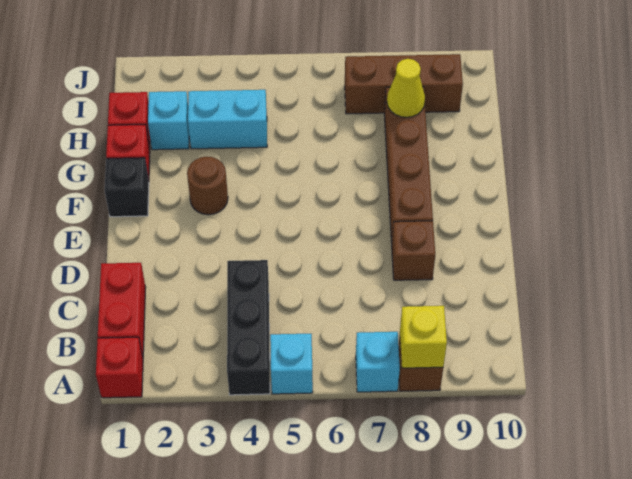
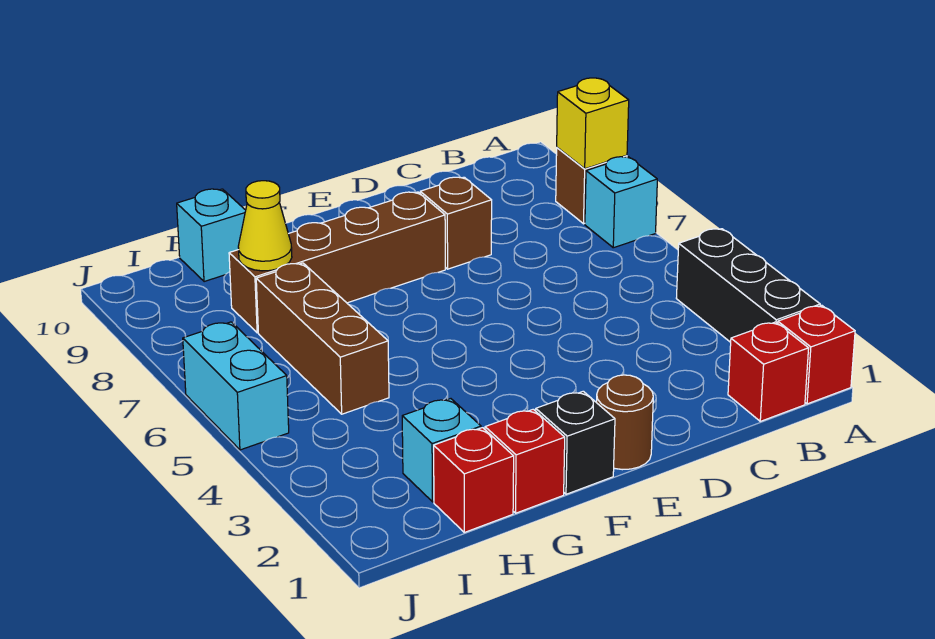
black brick A4:C4 level 1 -> black brick A2:A4 level 1
cyan brick A5 level 1 -> cyan brick H10 level 1
red brick B1:C1 level 1 -> red brick B1 level 1
brown round brick F3 level 1 -> brown round brick E1 level 1
cyan brick H3:H4 level 1 -> cyan brick J5:J6 level 1
brown brick I7:I9 level 1 -> brown brick H5:H7 level 1

